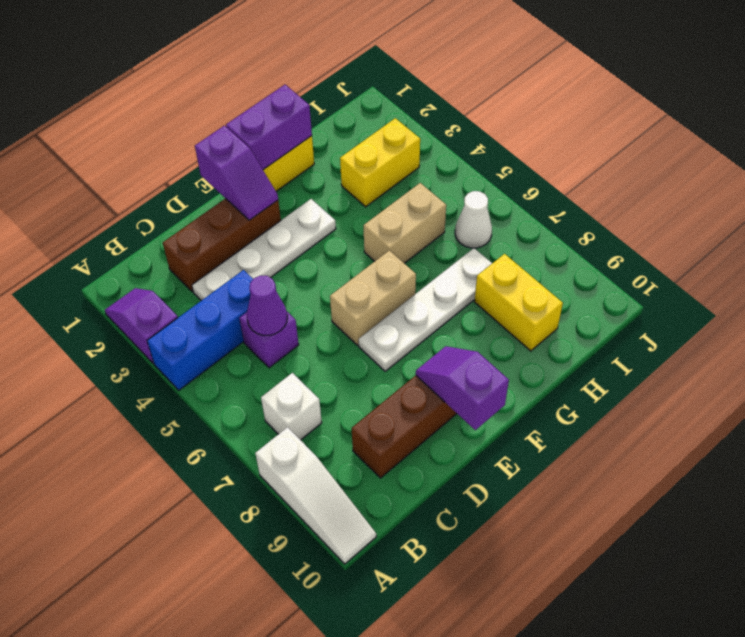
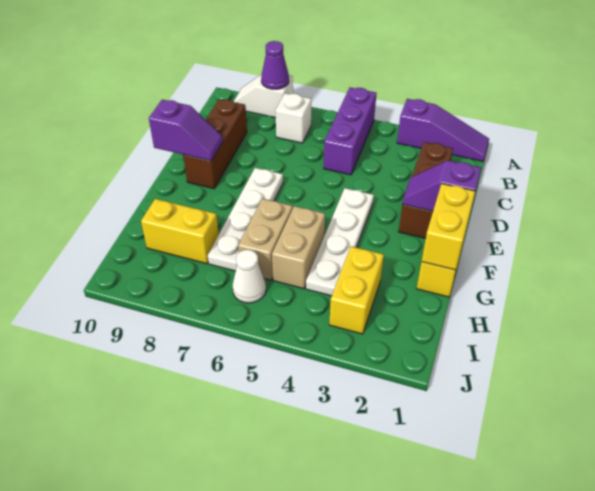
purple slope A2:A3 level 1 top 3 -> purple slope A1:A3 level 1 top 3
blue brick A4:C4 level 1 -> none
white slope A8:A10 level 1 top 8 -> white slope A8:A9 level 1 top 8
white plate C3:F3 level 1 -> white plate E4:H4 level 1
purple brick C5 level 1 -> purple brick A5:C5 level 1
purple cone C5 level 2 -> purple cone A8 level 2
tan brick E6:F6 level 1 -> tan brick G6:H6 level 1
purple brick F1:G1 level 2 -> yellow brick F1:G1 level 2

